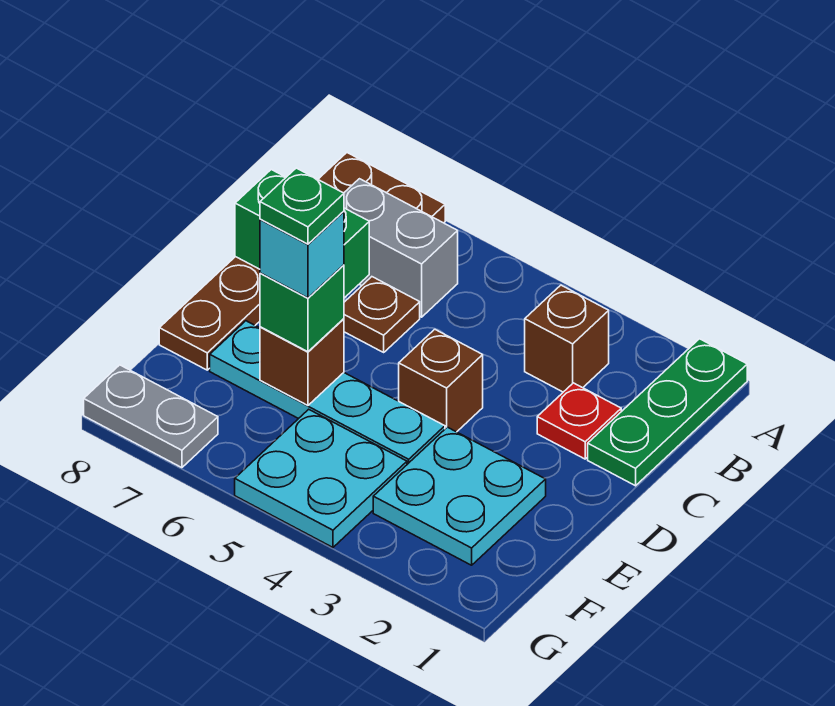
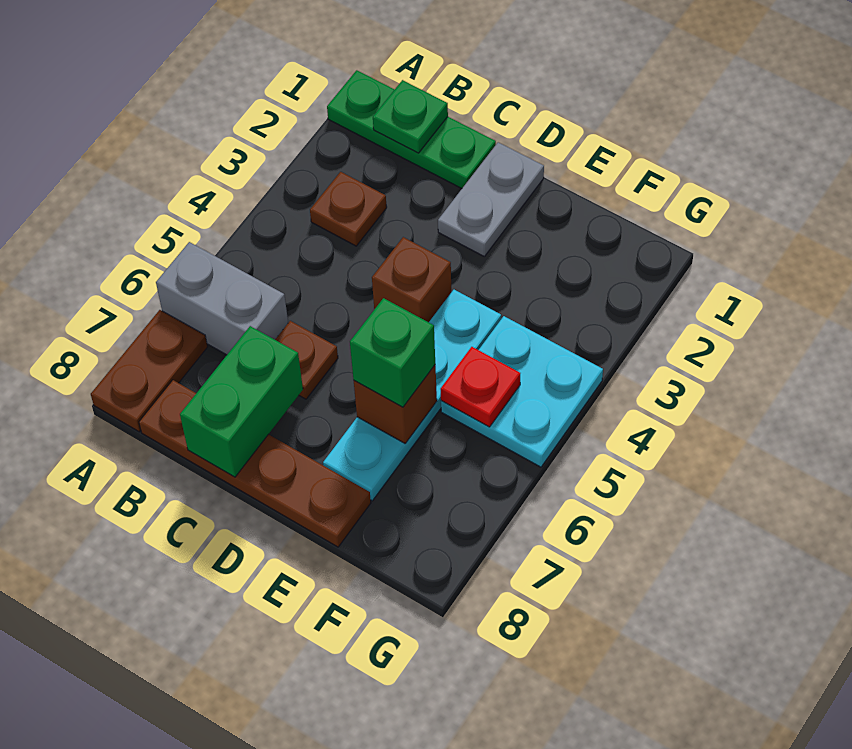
brown brick B3 level 1 -> brown plate B3 level 1
grey brick B6:B7 level 1 -> grey brick A6:B6 level 1
red plate C2 level 1 -> red plate F5 level 2
cyan plate E2:F3 level 1 -> none
cyan brick E6 level 4 -> none
green plate E6 level 5 -> green plate B1 level 2
grey plate G7:G8 level 1 -> grey plate D1:D2 level 1

